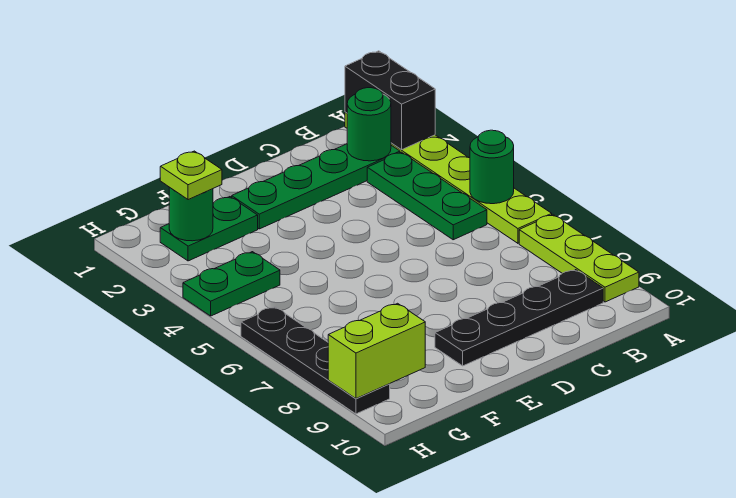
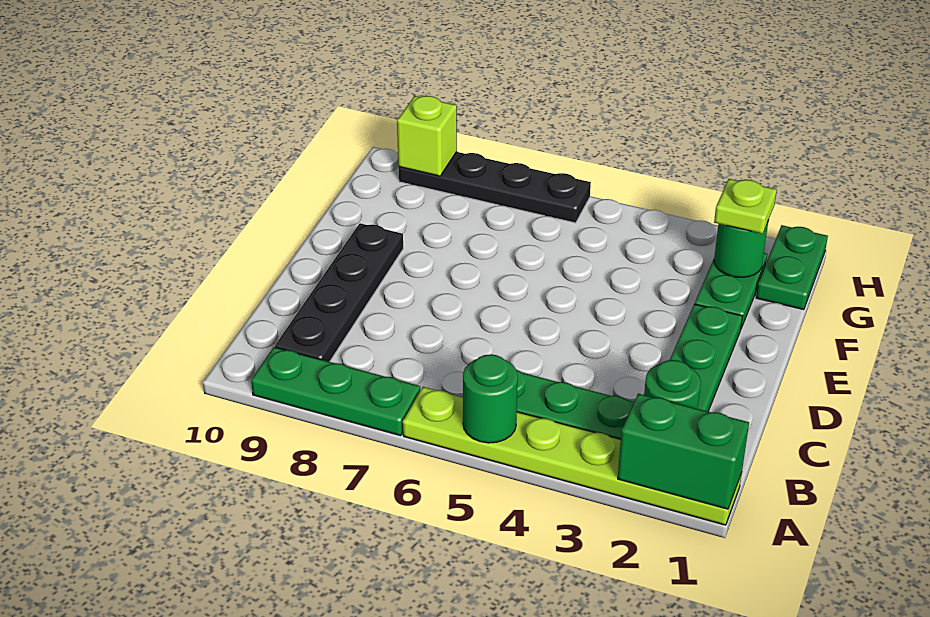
black brick A1:A2 level 2 -> green brick A1:A2 level 2
lime plate A7:A9 level 1 -> green plate A7:A9 level 1
green plate G4:H4 level 1 -> green plate G1:H1 level 1
lime brick G9:H9 level 2 -> lime brick H9 level 2

